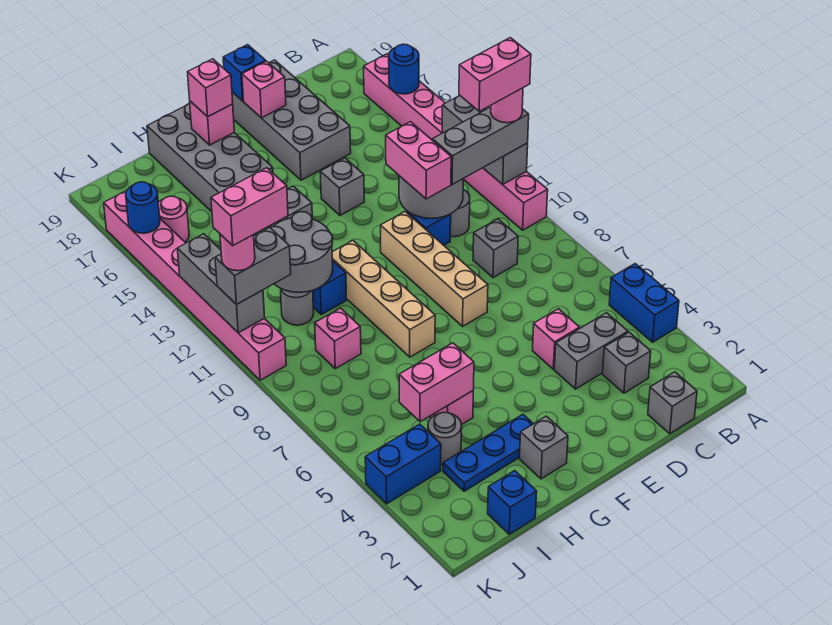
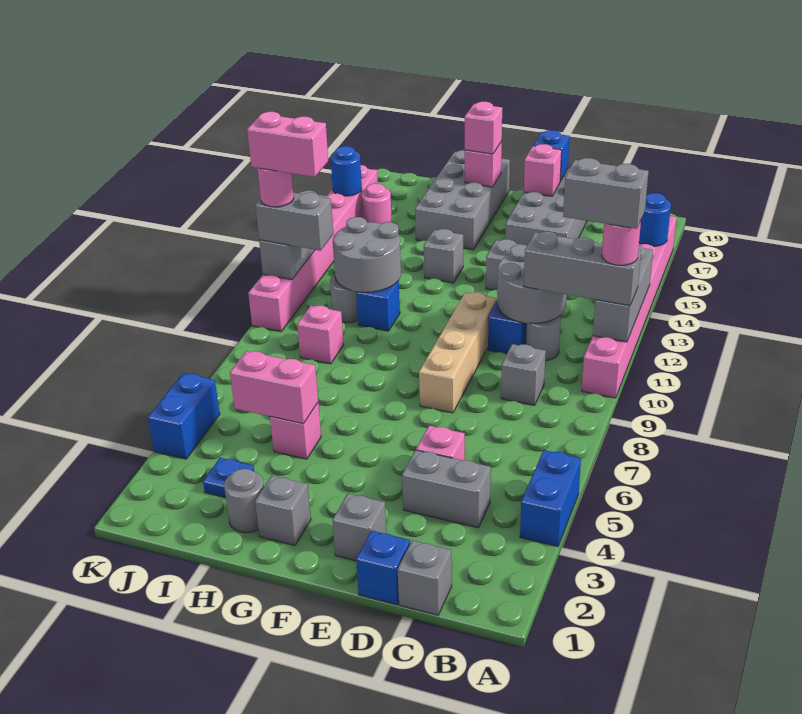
pink brick A11:B11 level 5 -> grey brick A11:B11 level 5
grey brick C3 level 1 -> grey brick E2 level 1
pink brick D11:D12 level 3 -> none
blue plate G3:I3 level 1 -> blue plate I3 level 1
tan brick G8:G11 level 1 -> none
blue brick I1 level 1 -> blue brick D1 level 1
grey round brick I4 level 1 -> grey round brick H2 level 1
blue brick J4:K4 level 1 -> blue brick K4:K5 level 1

